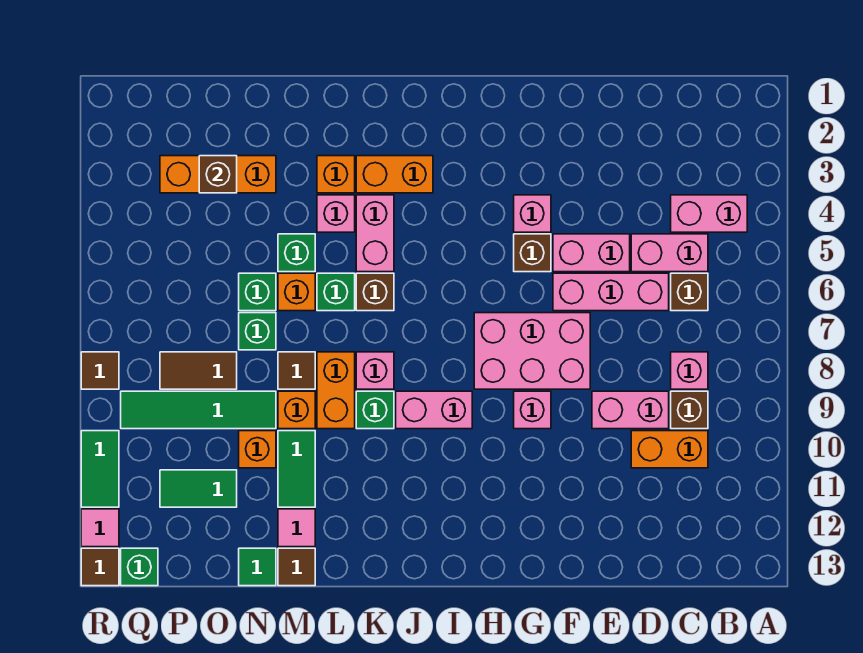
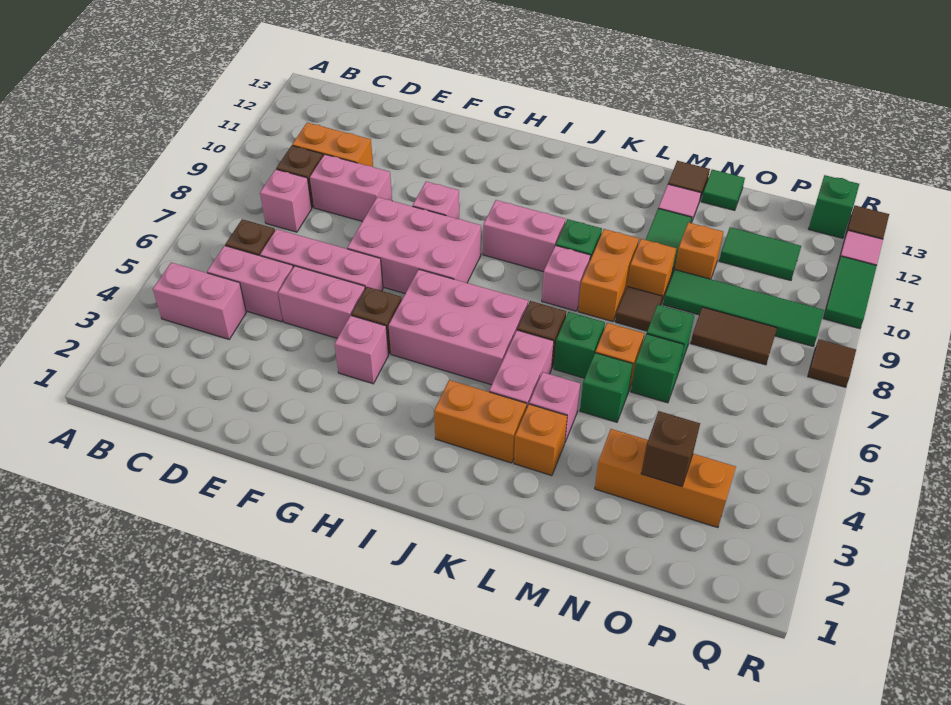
none -> pink brick H5:J6 level 1

